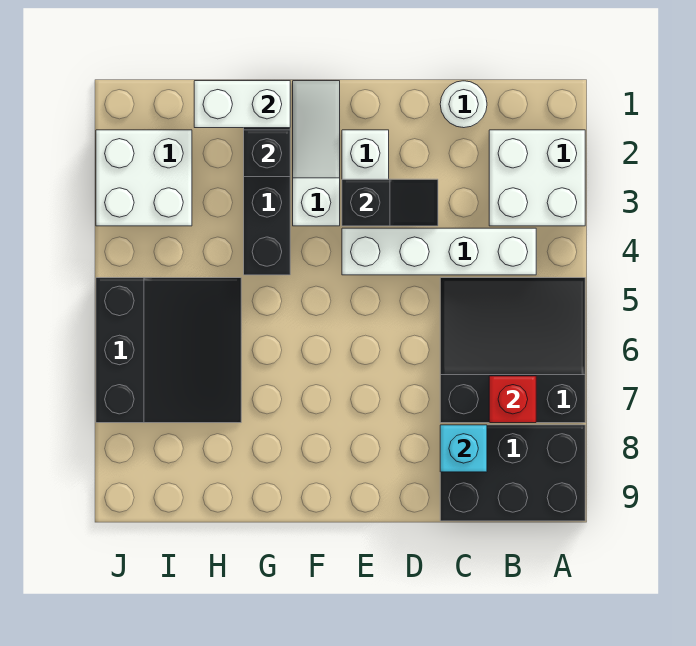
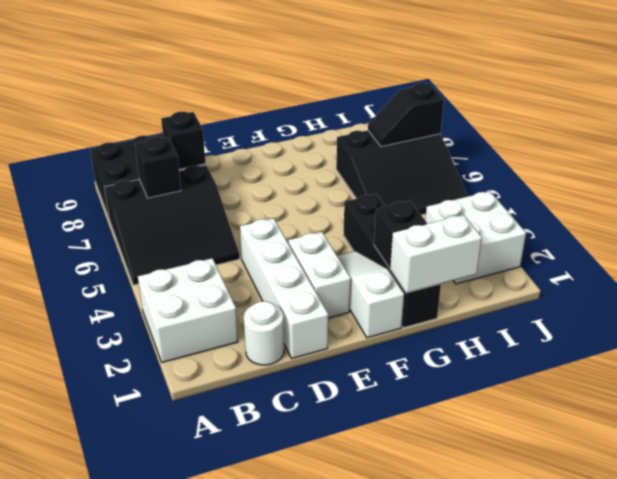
white brick B4:E4 level 1 -> white brick D1:D4 level 1
red brick B7 level 2 -> black brick B7 level 2
cyan brick C8 level 2 -> black brick C8 level 2
black slope D3:E3 level 2 top E -> black slope I7:J7 level 2 top J
white slope F1:F3 level 1 top 3 -> white slope F1:F3 level 1 top 1
black slope H5:J7 level 1 top J -> black slope H5:J7 level 1 top 7

